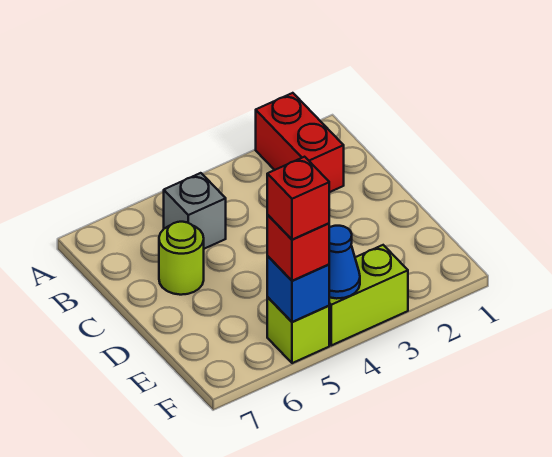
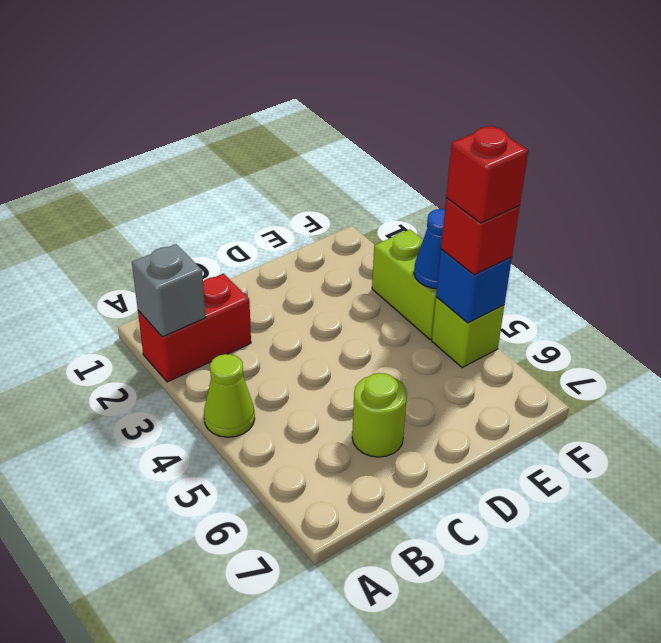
none -> lime cone A4 level 1
grey brick B5 level 1 -> grey brick A2 level 2

